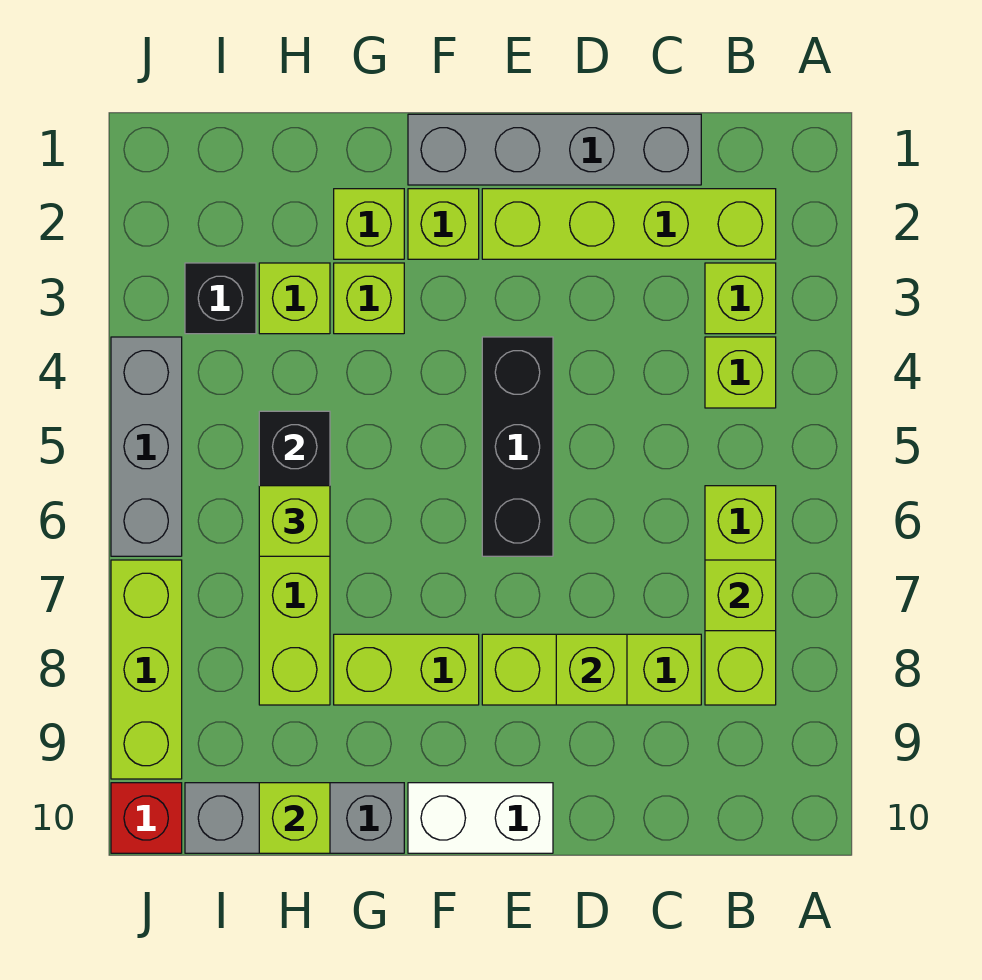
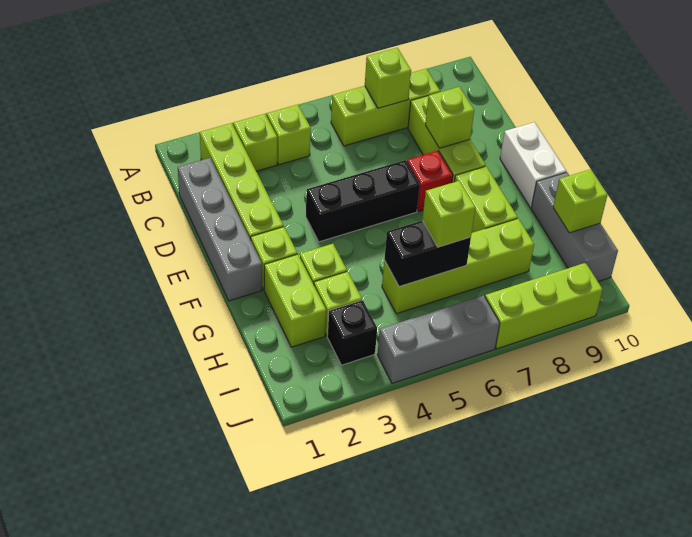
lime brick G2 level 1 -> lime brick G2:H2 level 1
red brick J10 level 1 -> red brick E7 level 1

